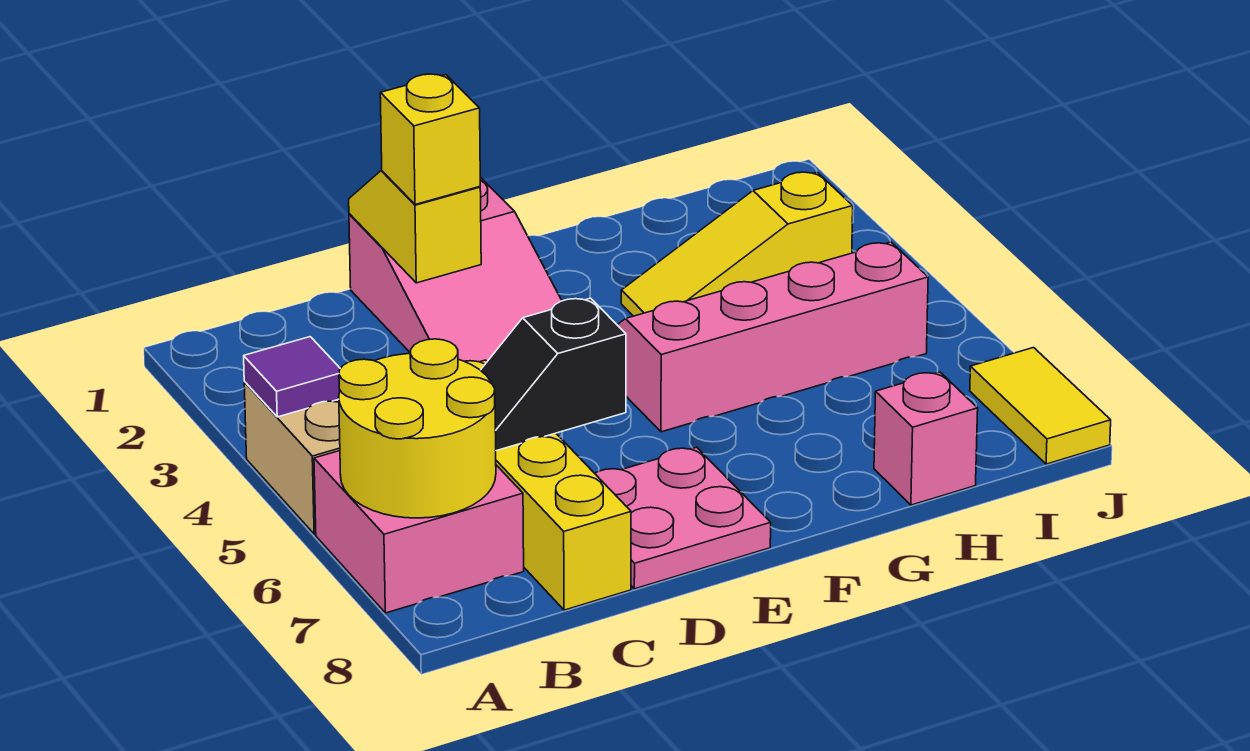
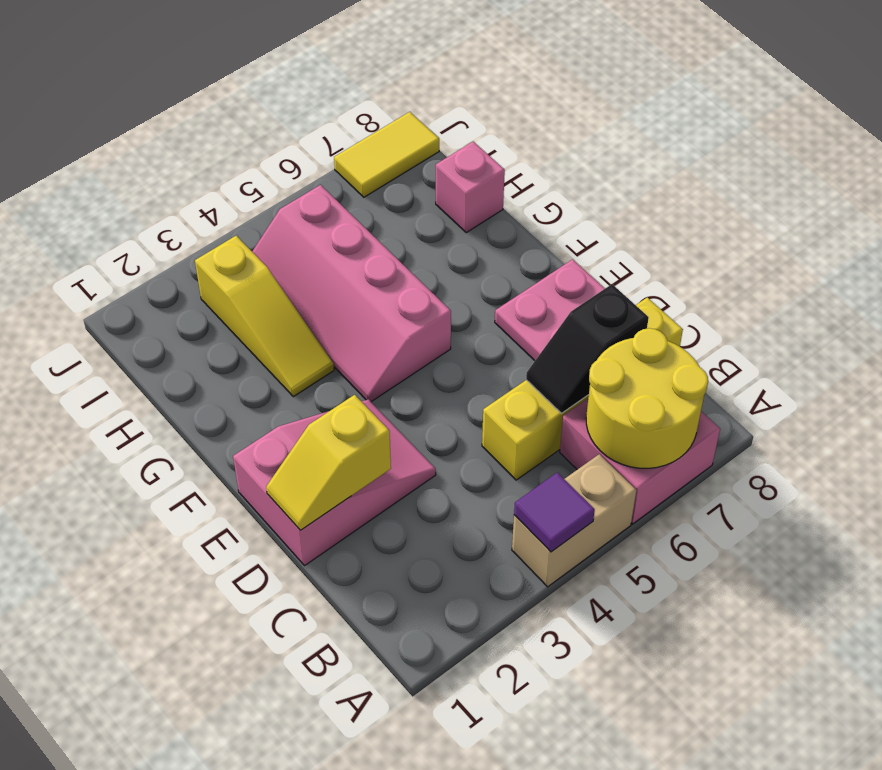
black slope C6:D6 level 2 top D -> black slope C6:C7 level 2 top 7
yellow brick D2 level 3 -> none

